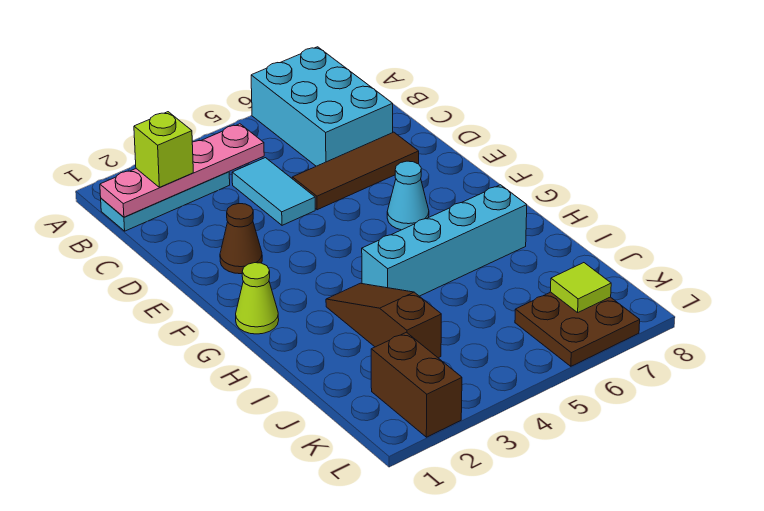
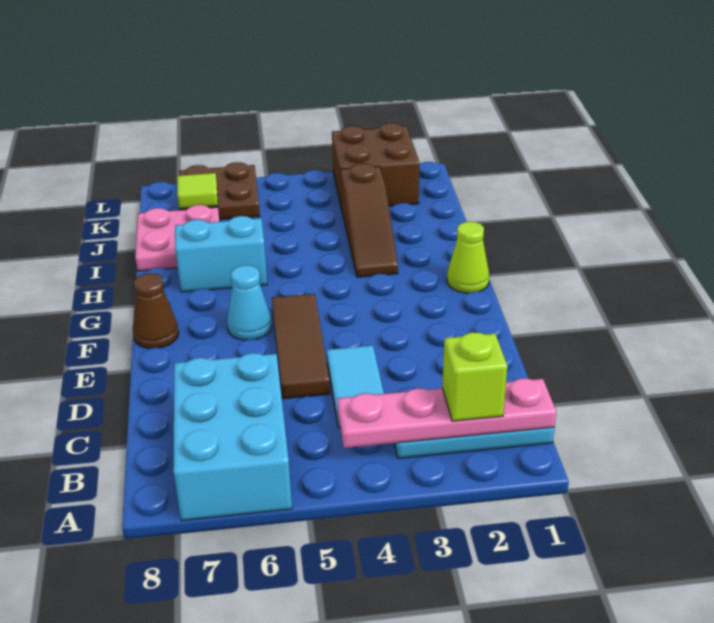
brown tile D5:D7 level 1 -> brown tile D5:F5 level 1
brown cone E2 level 1 -> brown cone F8 level 1
cyan brick H4:H7 level 1 -> cyan brick H6:H7 level 1
none -> pink plate I7:J8 level 1
brown brick K2:L2 level 1 -> brown brick K2:L3 level 1

